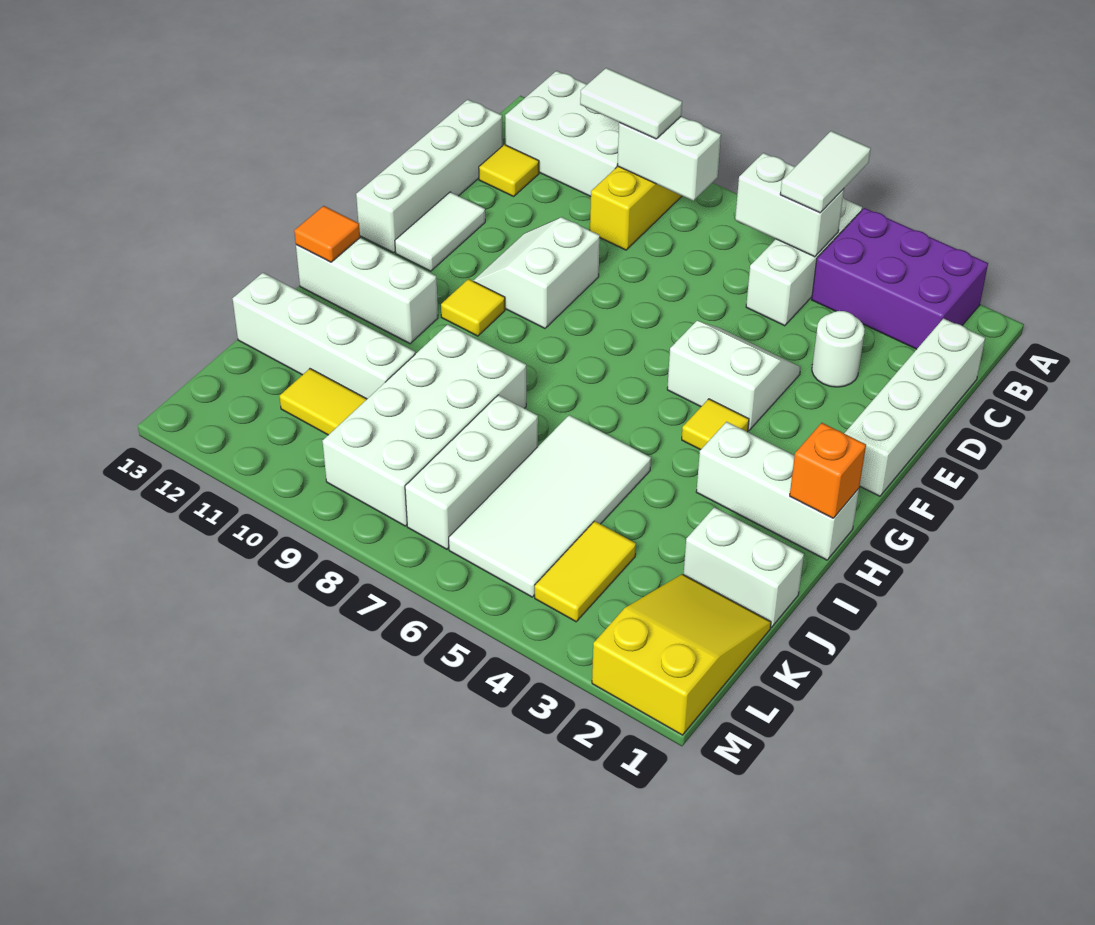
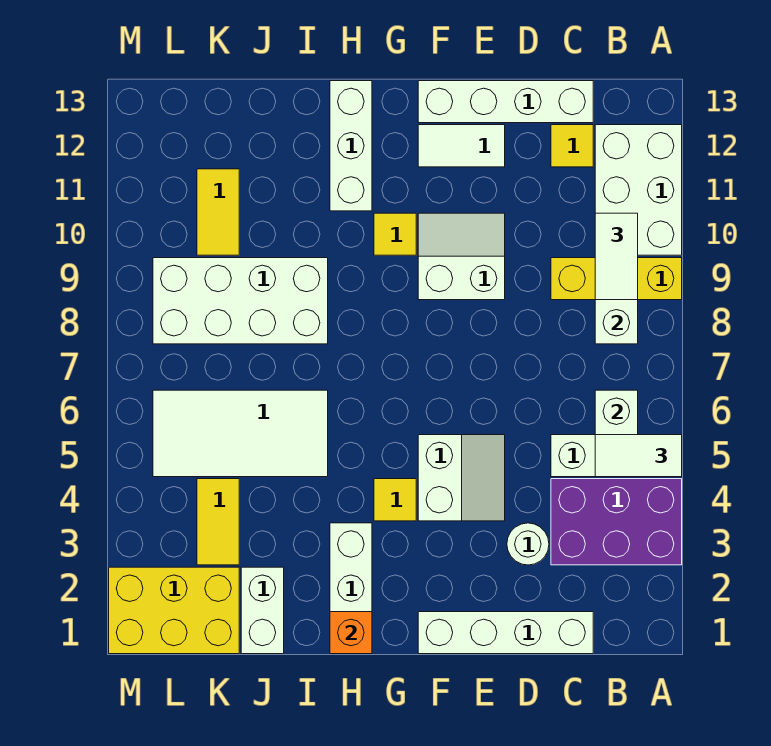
purple brick A2:B4 level 1 -> purple brick A3:C4 level 1
orange tile H13 level 2 -> none
white brick J7:L7 level 1 -> none
white brick J10:J13 level 1 -> none
yellow slope K1:M2 level 1 top M -> yellow brick K1:M2 level 1
yellow tile K4:L4 level 1 -> yellow tile K3:K4 level 1

